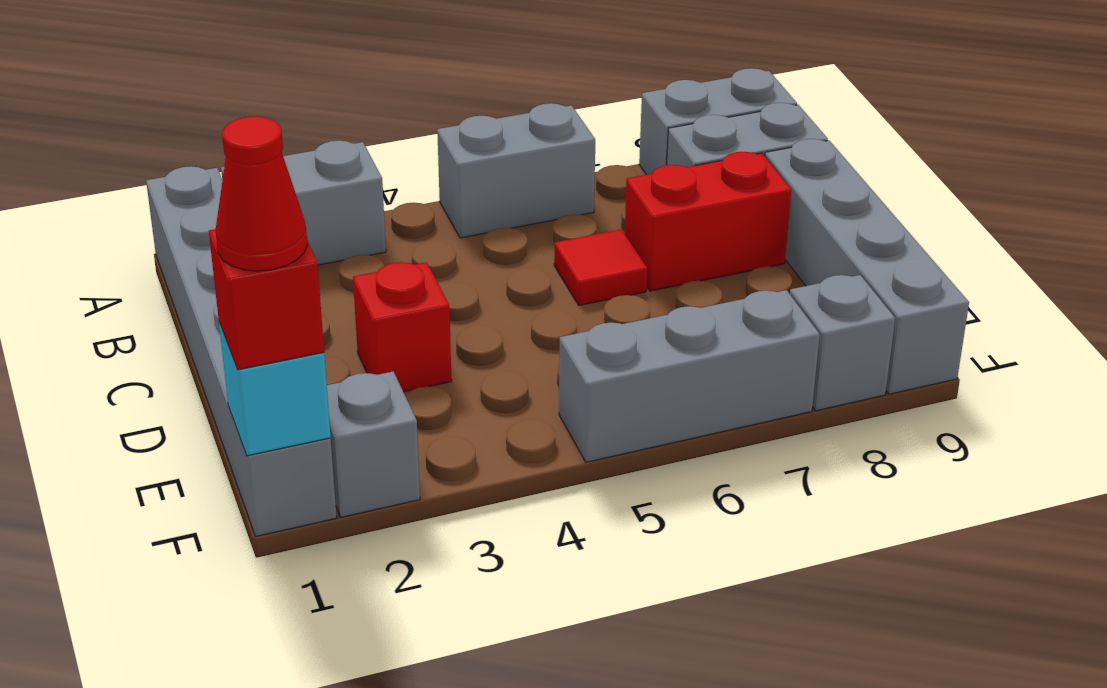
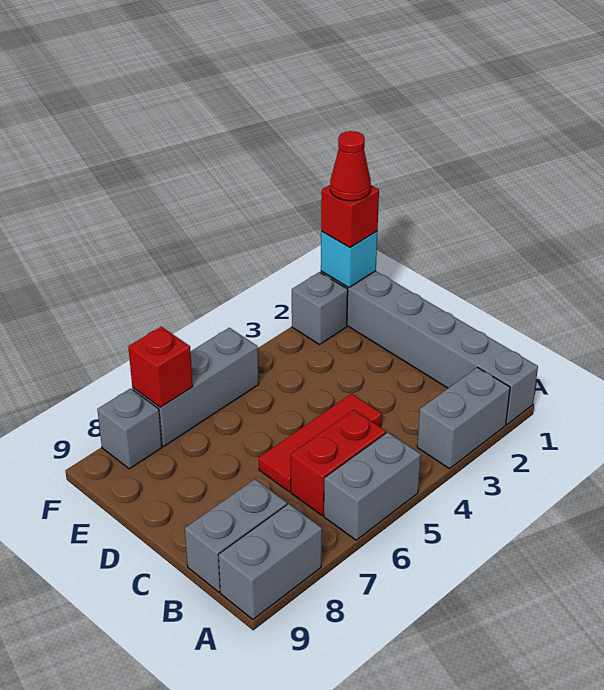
red tile C6 level 1 -> red tile C4:C6 level 1
red brick C7:C8 level 1 -> red brick B5:B6 level 1
grey brick C9:F9 level 1 -> none
red brick D3 level 1 -> red brick F7 level 2

